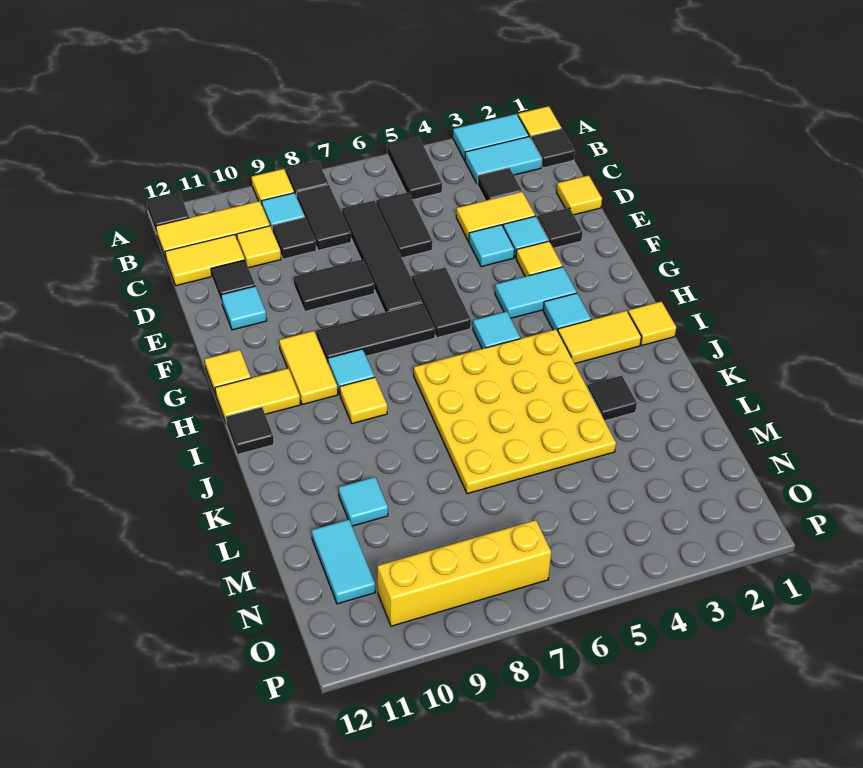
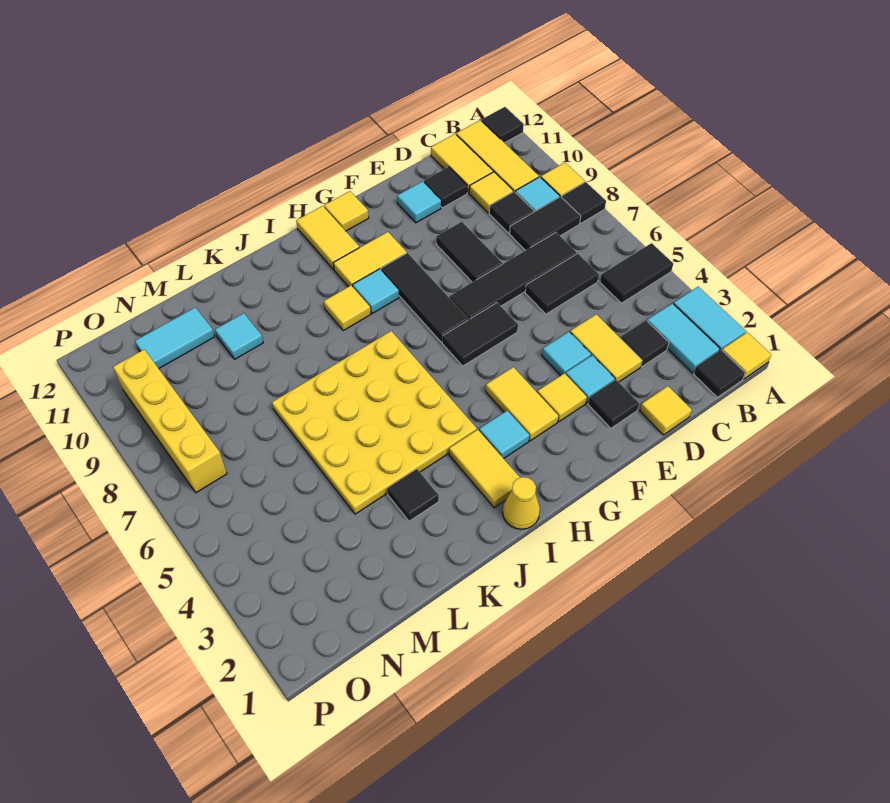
cyan tile G3:G4 level 1 -> yellow tile G3:G4 level 1
cyan tile H5 level 1 -> none
yellow tile I1 level 1 -> yellow cone I1 level 1
black tile I12 level 1 -> none

